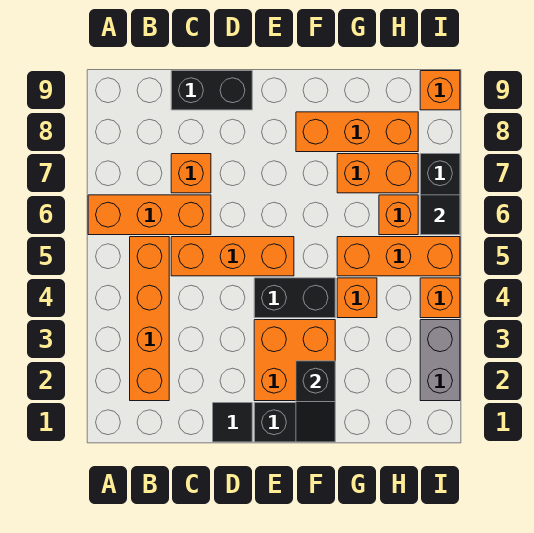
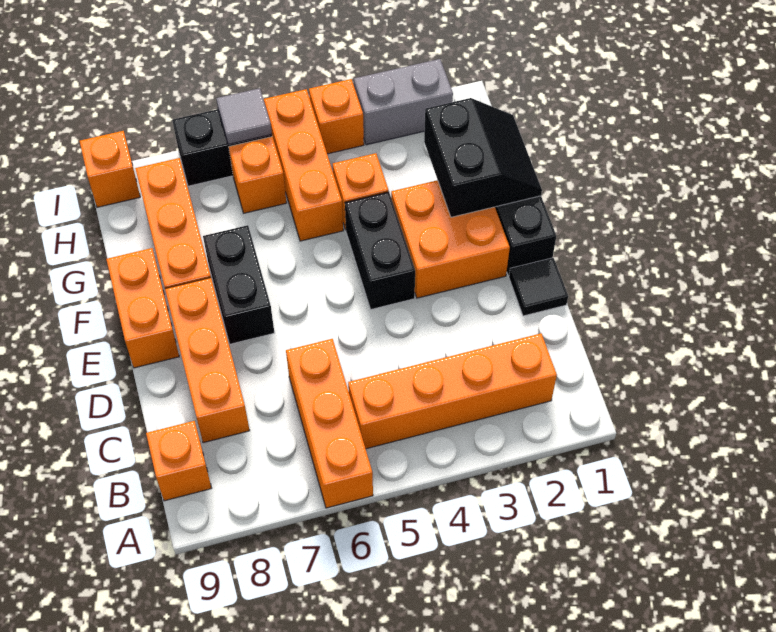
orange brick C5:E5 level 1 -> orange brick C8:E8 level 1
orange brick C7 level 1 -> orange brick B9 level 1
black brick C9:D9 level 1 -> black brick E7:F7 level 1
black slope F1:F2 level 2 top 2 -> black slope F1:G2 level 2 top 2
orange brick G7:H7 level 1 -> orange brick E9:F9 level 1
black tile I6 level 2 -> grey tile I6 level 2

